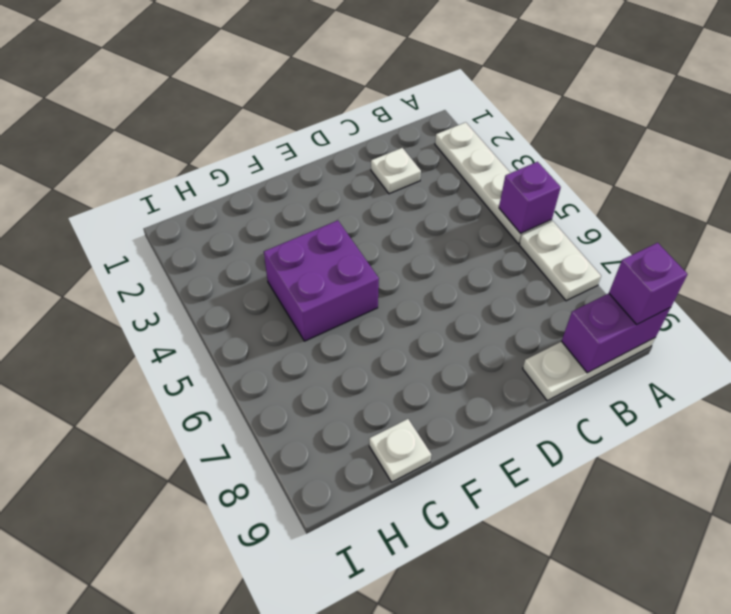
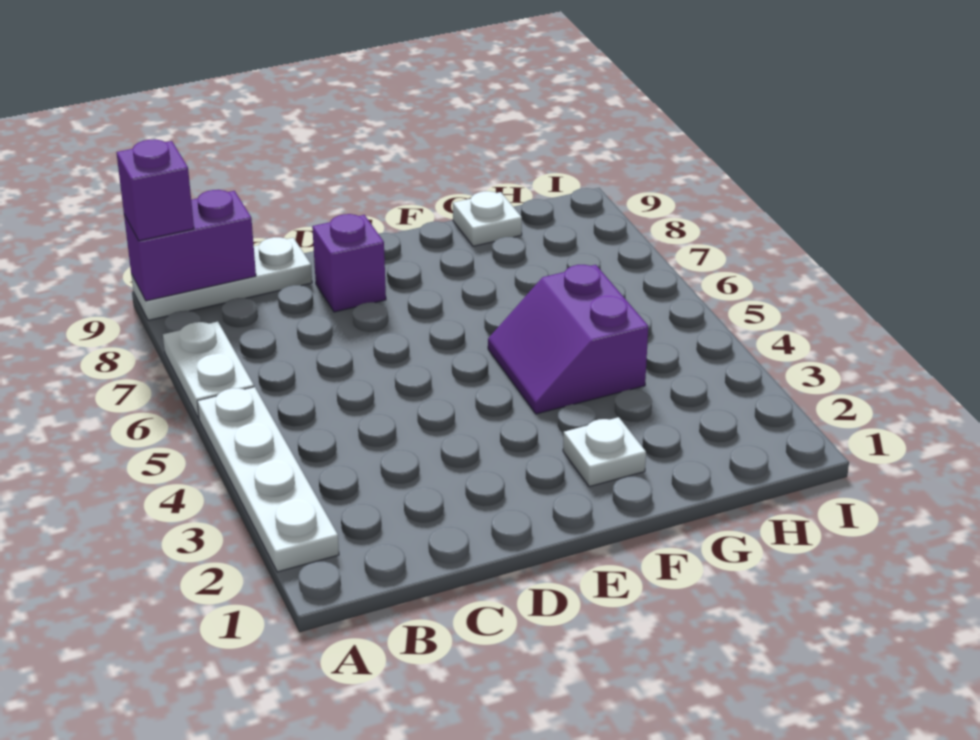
purple brick A5 level 2 -> purple brick D8 level 1
white plate C2 level 1 -> white plate F2 level 1
purple brick F4:G5 level 1 -> purple slope F4:G5 level 1 top G

